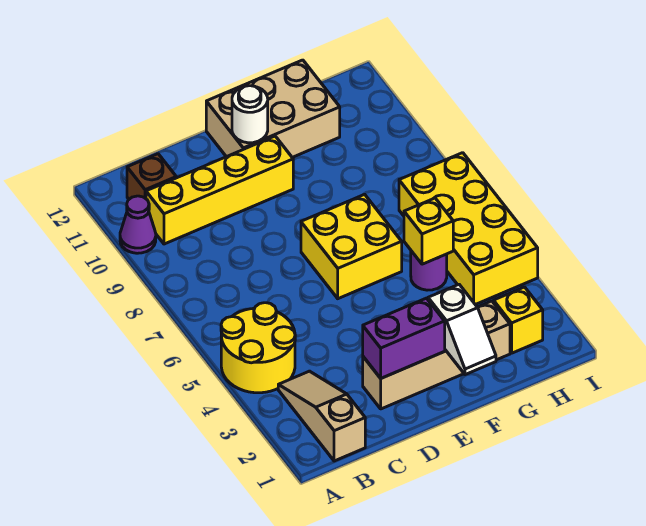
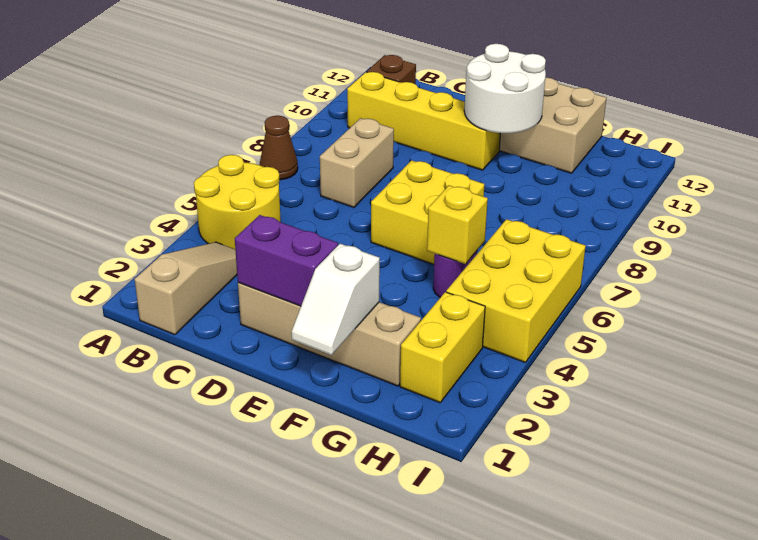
none -> brown cone A7 level 1
purple cone A10 level 1 -> none
none -> tan brick C7:C8 level 1
white round brick E11 level 2 -> white round brick E10:F11 level 2
yellow brick H2 level 1 -> yellow brick H2:H3 level 1
yellow brick H4:I7 level 1 -> yellow brick H4:I6 level 1

